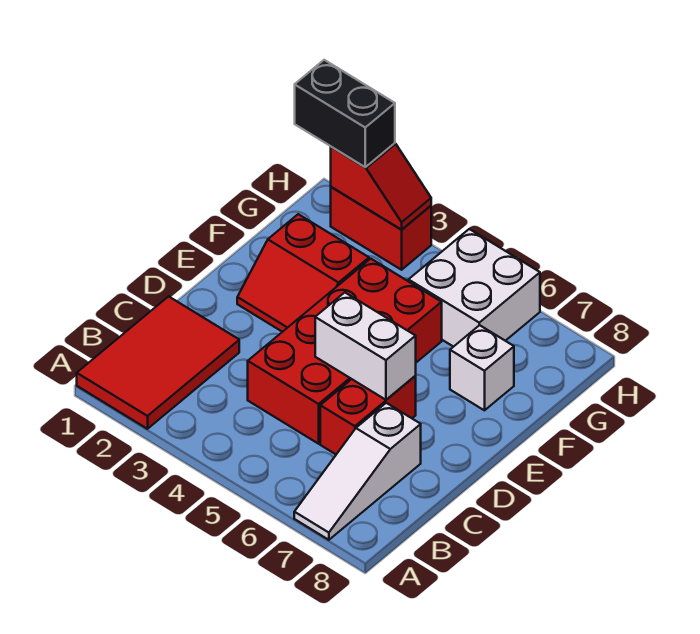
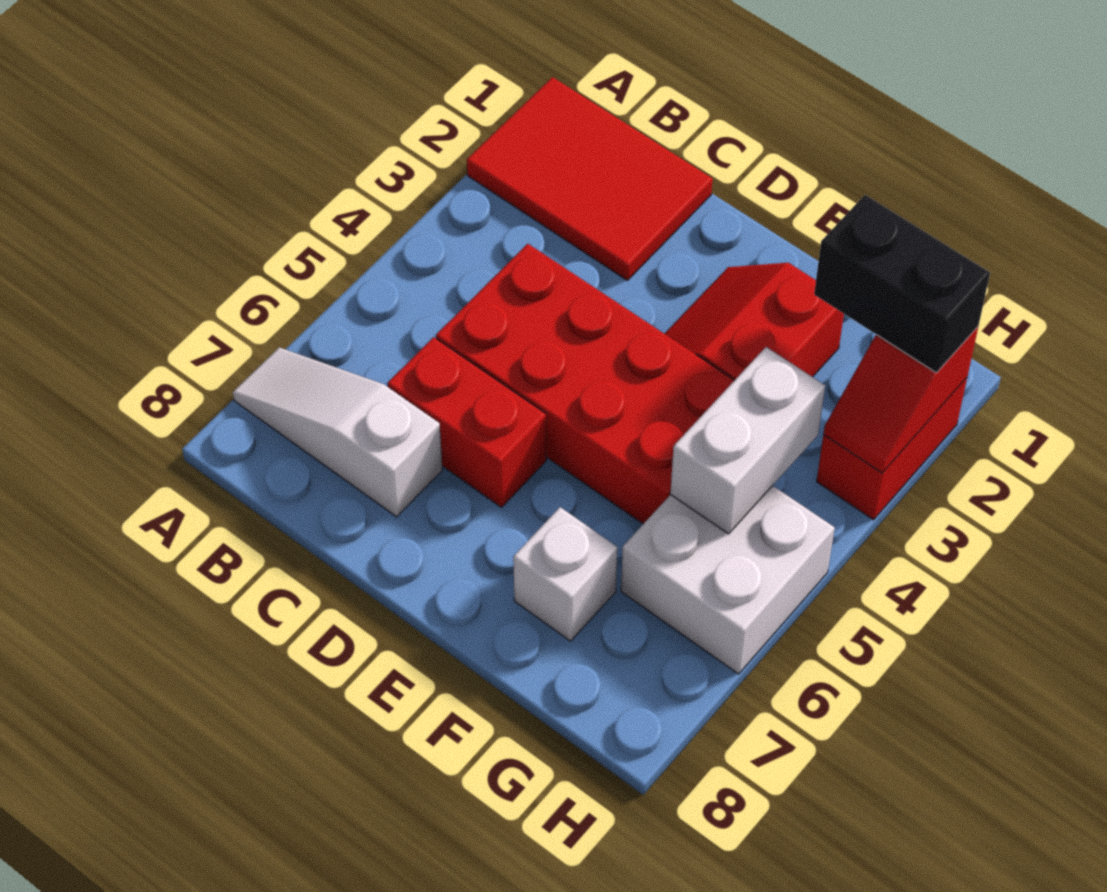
white brick D5:D6 level 2 -> white brick G4:G5 level 2
black brick H1:H2 level 3 -> black brick G2:H2 level 3

